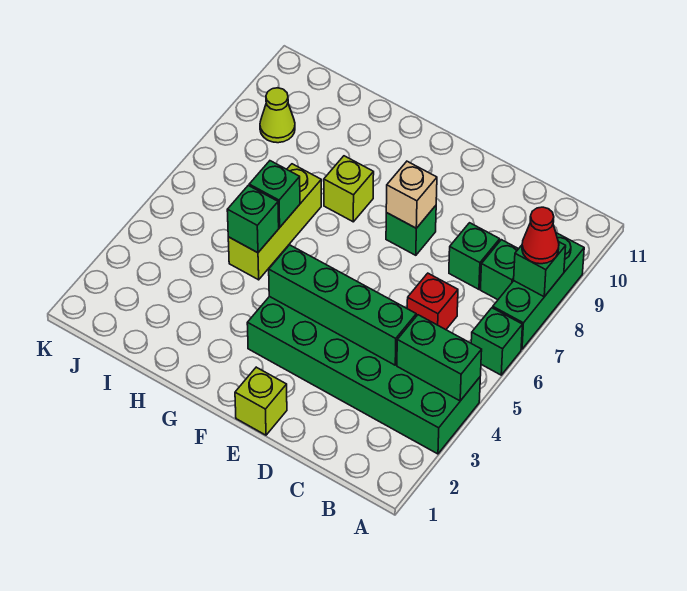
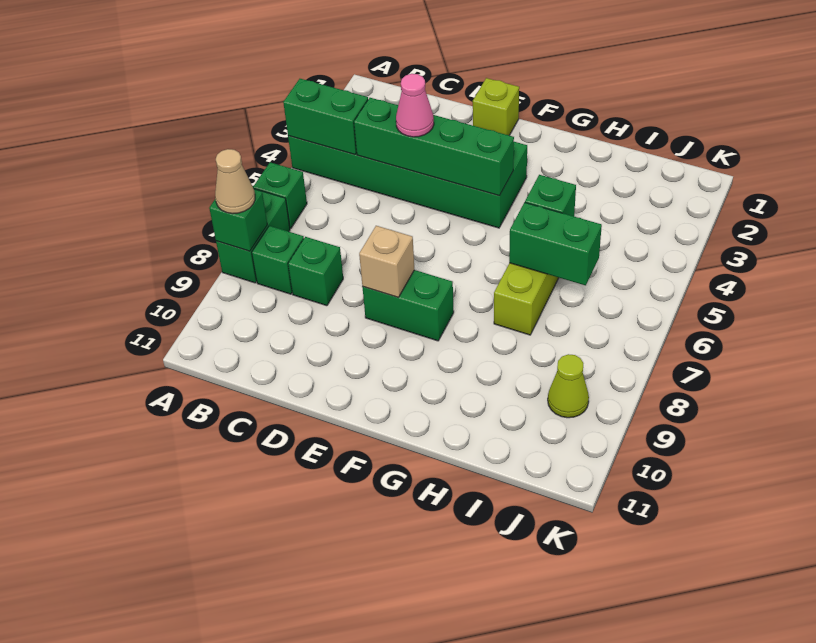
green brick A7:A9 level 1 -> green brick A7:A8 level 1
red cone A8 level 3 -> tan cone A8 level 3
red brick C6 level 1 -> none
none -> pink cone D4 level 3
green brick E8 level 1 -> green brick E8:F8 level 1
lime brick G8 level 1 -> none
green brick H6 level 2 -> green brick H6:I6 level 2

